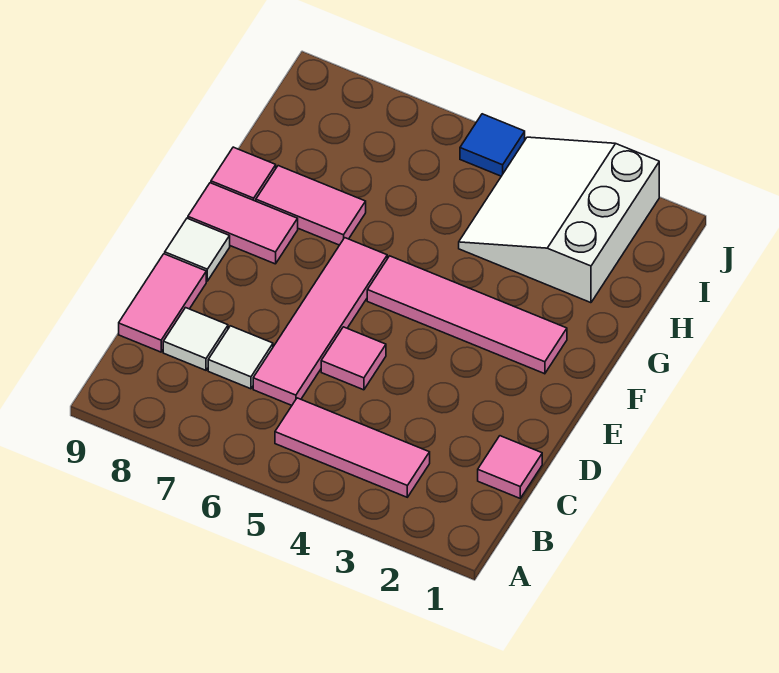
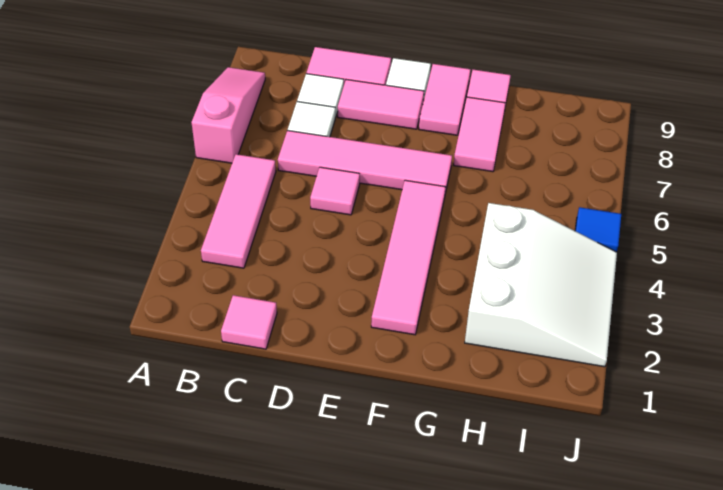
none -> pink slope A6:A8 level 1 top 6
none -> pink tile D8:E8 level 1
white slope H2:J4 level 1 top 2 -> white slope H2:J4 level 1 top H

